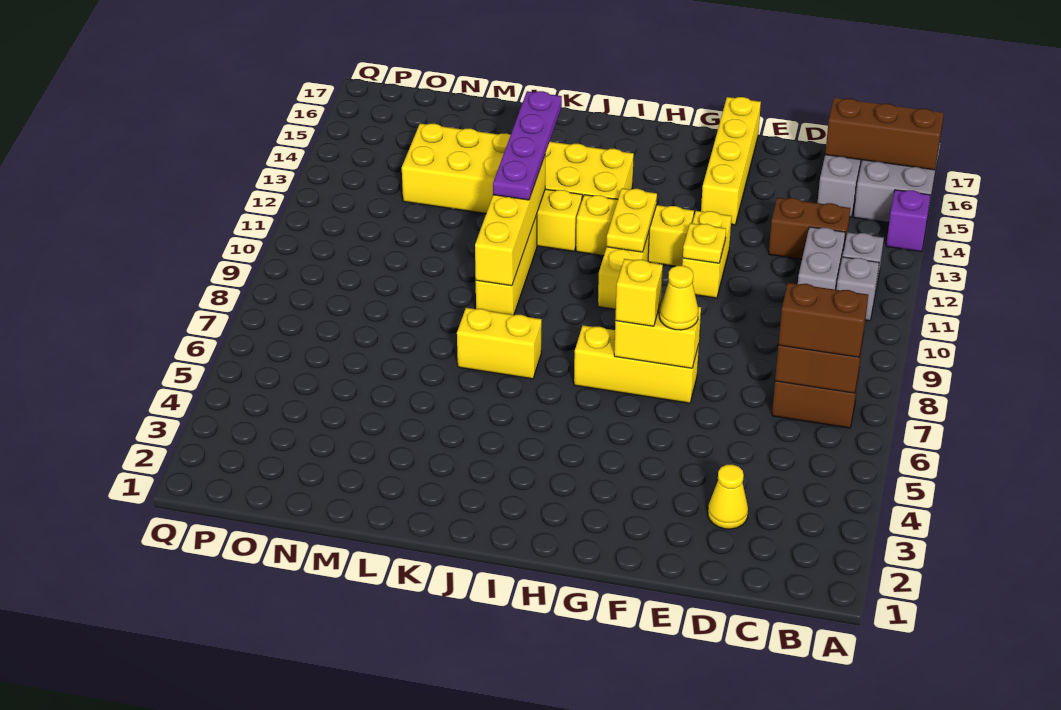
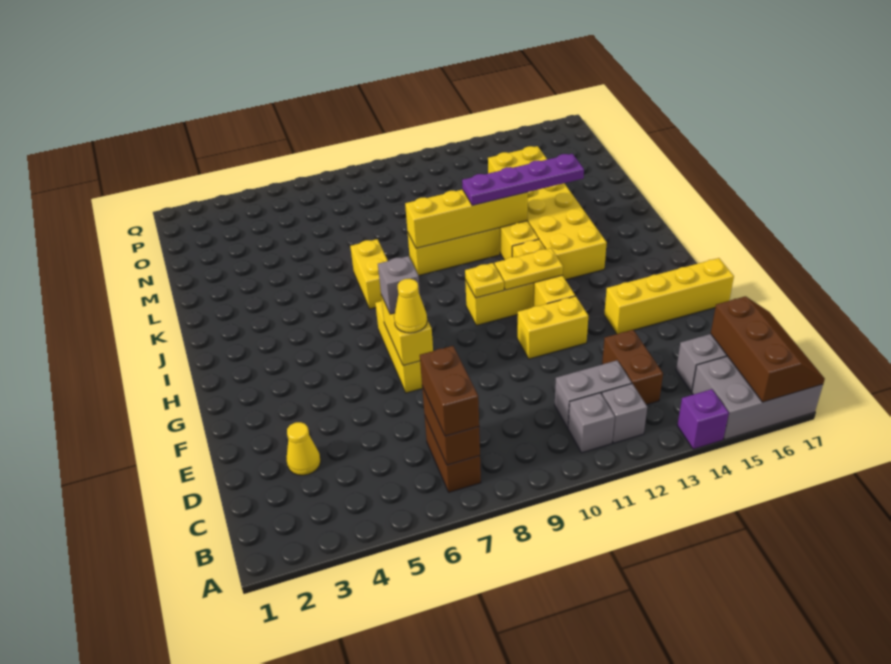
yellow plate F11 level 2 -> yellow plate H10 level 2
yellow brick G7 level 3 -> grey brick G7 level 3

